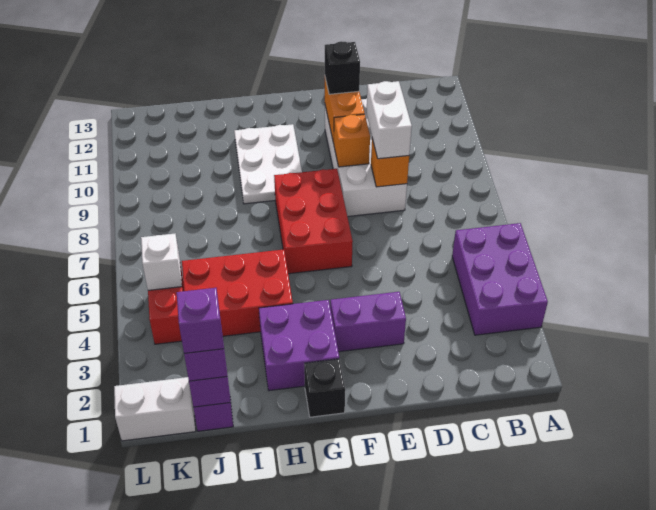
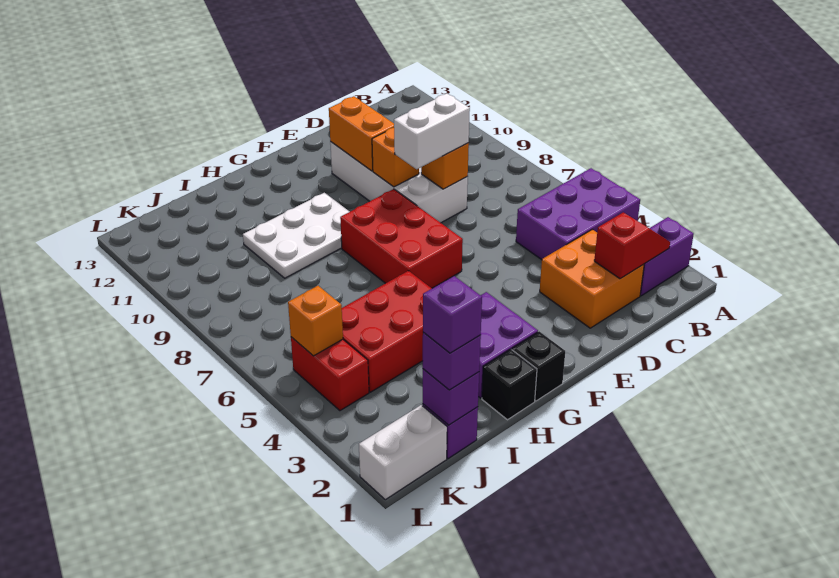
purple brick A3:B5 level 1 -> purple brick A4:C5 level 1
none -> red slope B2:C2 level 2 top C
none -> orange brick C2:D3 level 1
white brick D8:D9 level 3 -> white brick D8:E8 level 3
purple brick E3:F3 level 1 -> purple brick A2:B2 level 1
black brick E11 level 3 -> black brick H1 level 1
white plate G9:H11 level 1 -> white plate G9:I10 level 1
white brick K5 level 2 -> orange brick K5 level 2

